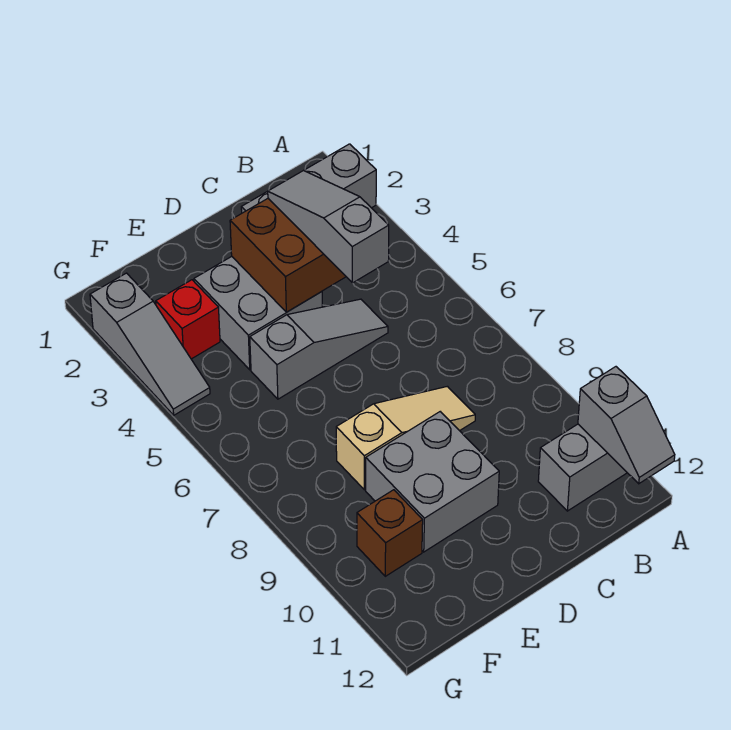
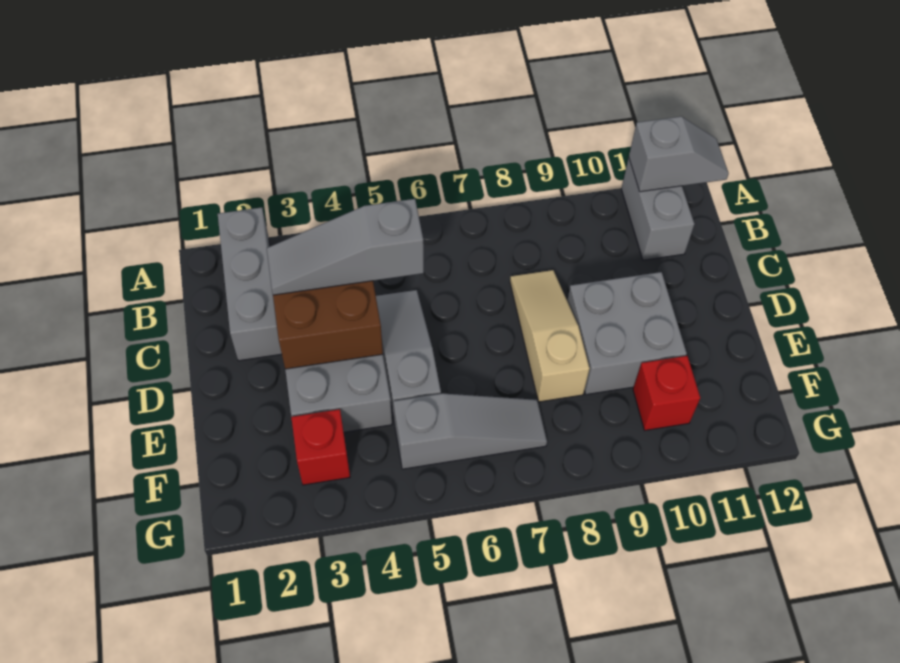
brown brick F10 level 1 -> red brick F10 level 1
grey slope G2:G4 level 1 top 2 -> grey slope F5:F7 level 1 top 5

